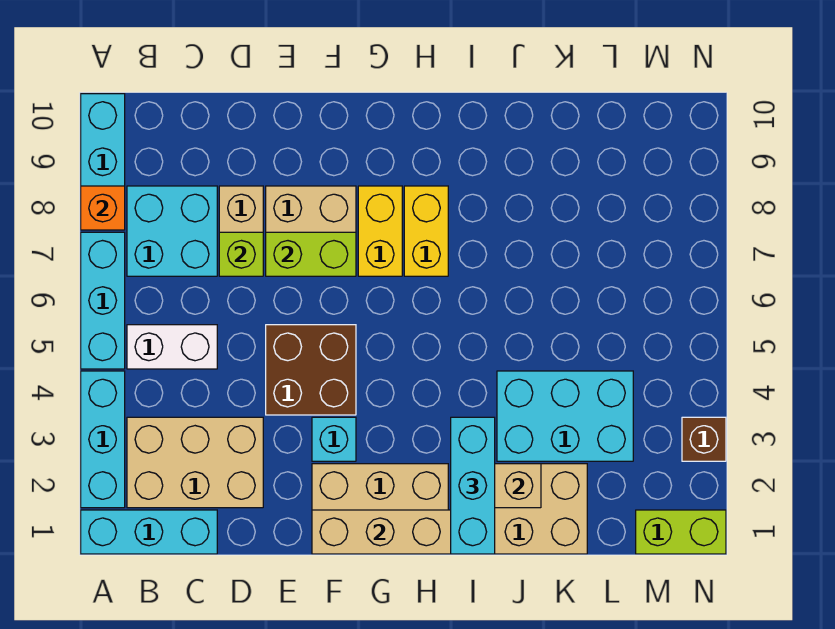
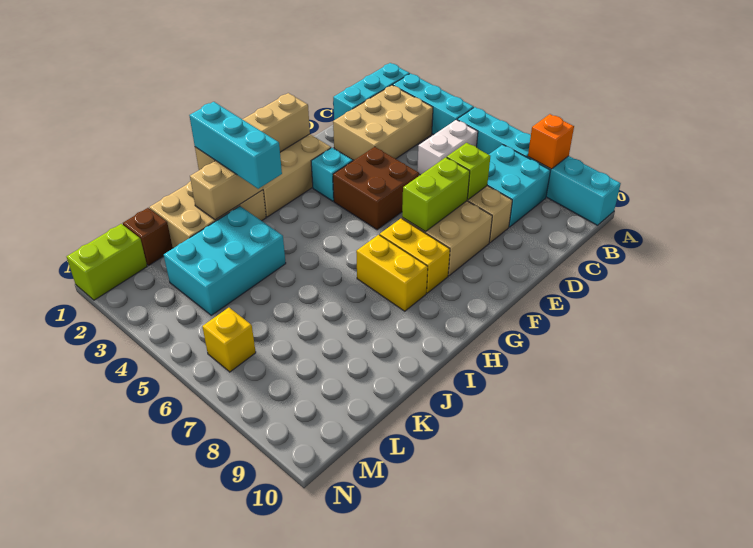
none -> yellow brick M6 level 1
brown brick N3 level 1 -> brown brick L1 level 1

